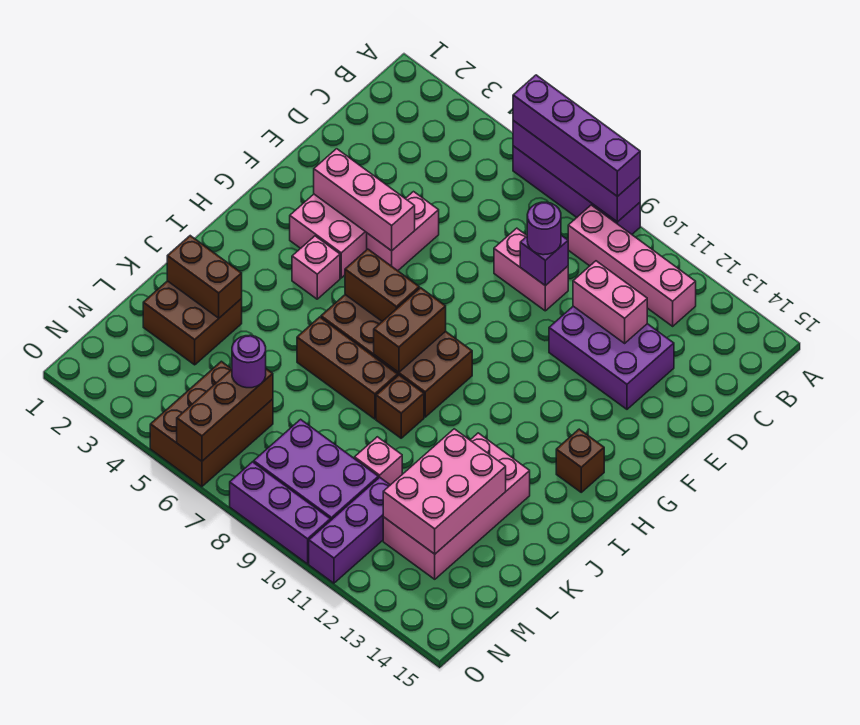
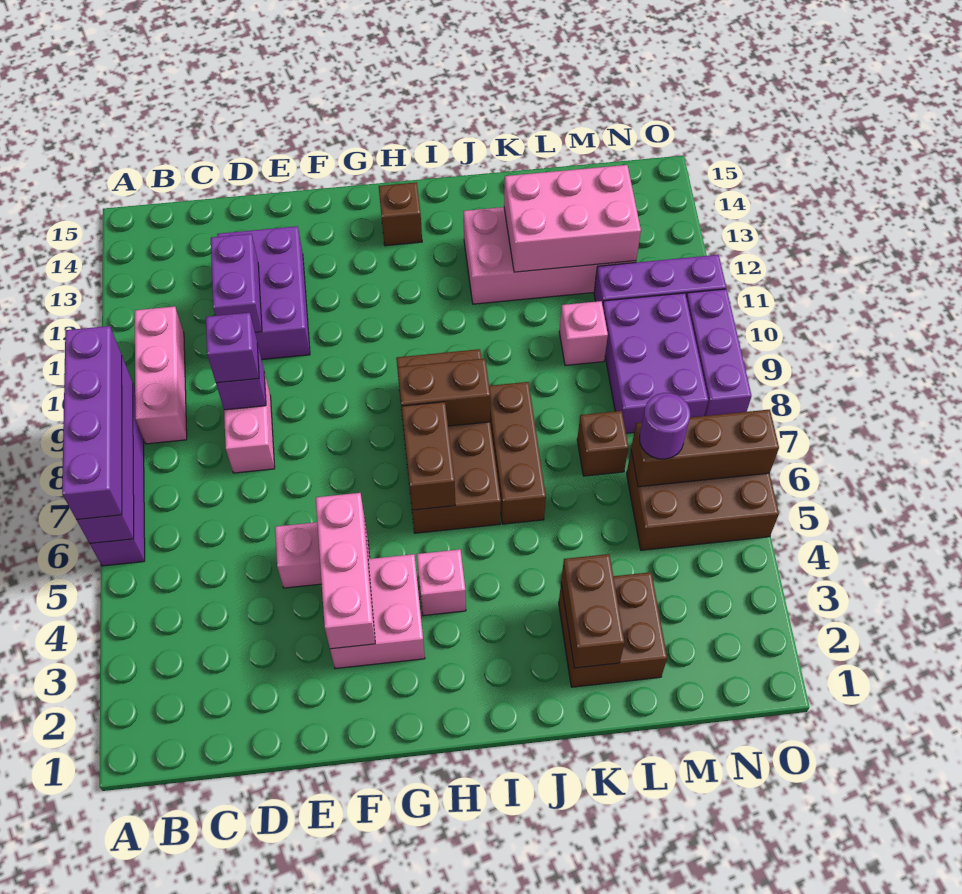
pink brick B9:B12 level 1 -> pink brick B9:B11 level 1
purple round brick D9 level 3 -> purple brick D9 level 3
pink brick D11:D12 level 2 -> purple brick D11:D12 level 2
brown brick J9 level 1 -> brown brick L7 level 1

